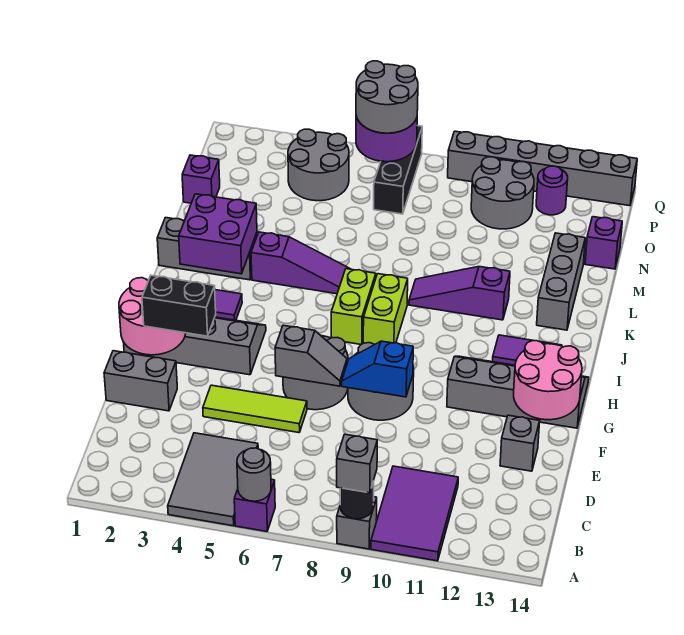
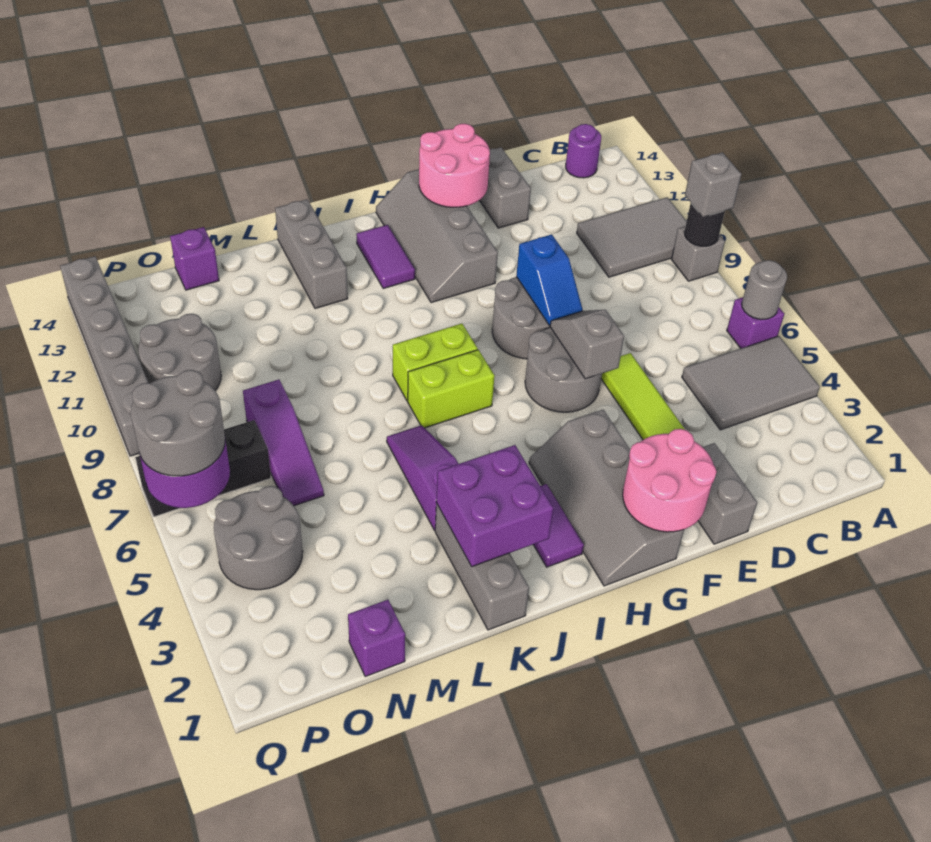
purple tile A10:C11 level 1 -> grey tile A10:C11 level 1
grey brick E13 level 1 -> grey brick E13:E14 level 1
black brick F2:F3 level 3 -> none
purple slope K9:K11 level 1 top 11 -> purple slope N6:N8 level 1 top 8
grey brick K13:M13 level 1 -> grey brick K12:K14 level 1
purple round brick P12 level 1 -> purple round brick B14 level 1

